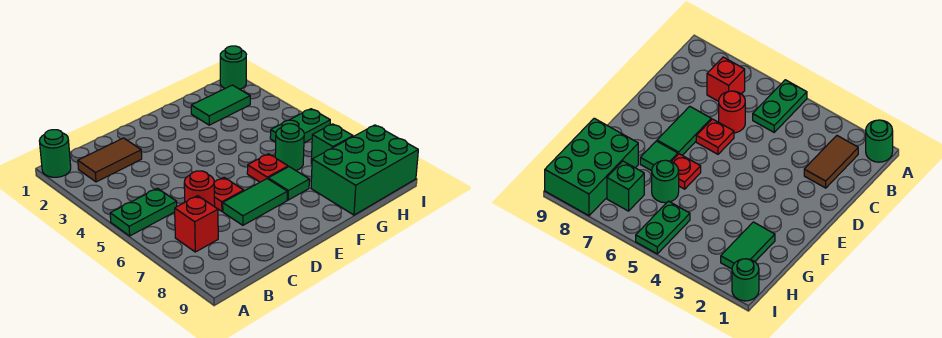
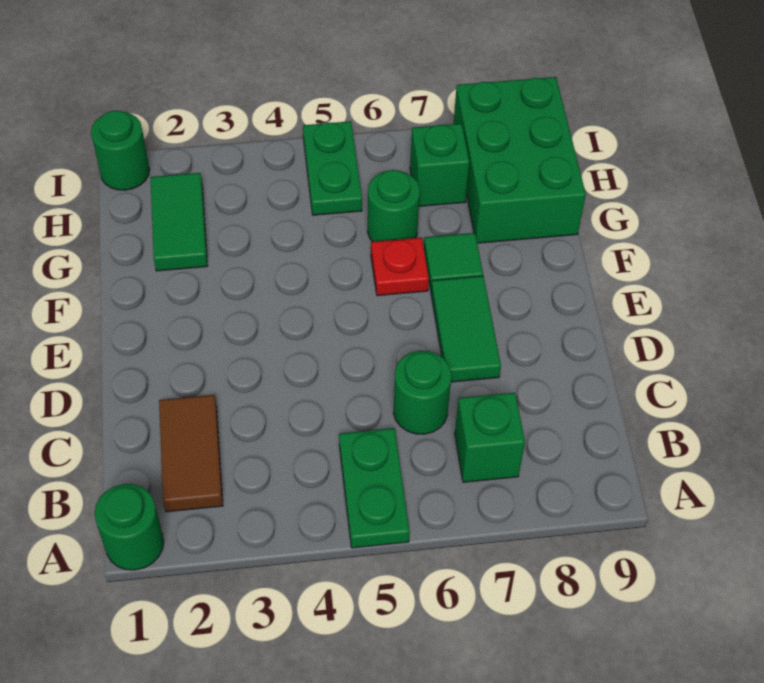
red brick B7 level 1 -> green brick B7 level 1
red round brick C6 level 1 -> green round brick C6 level 1
red plate D6 level 1 -> none

